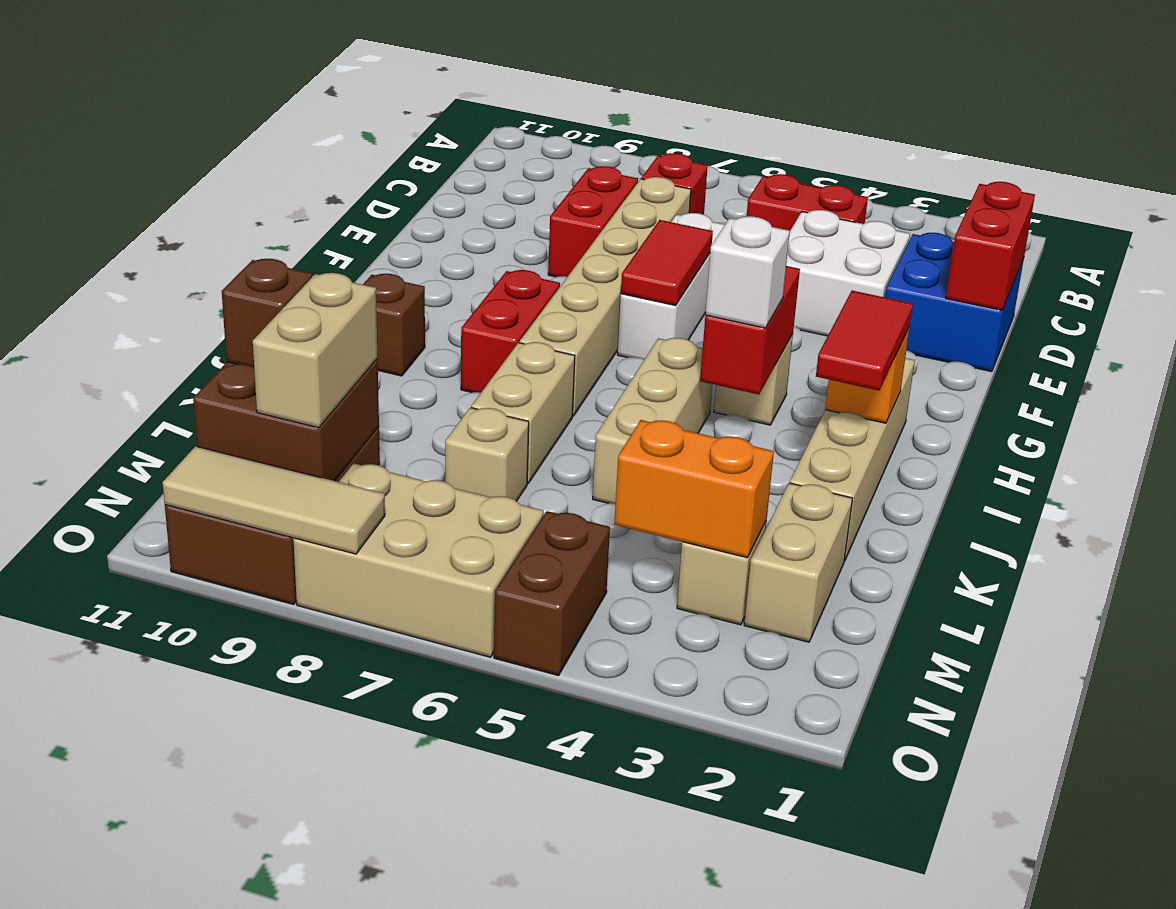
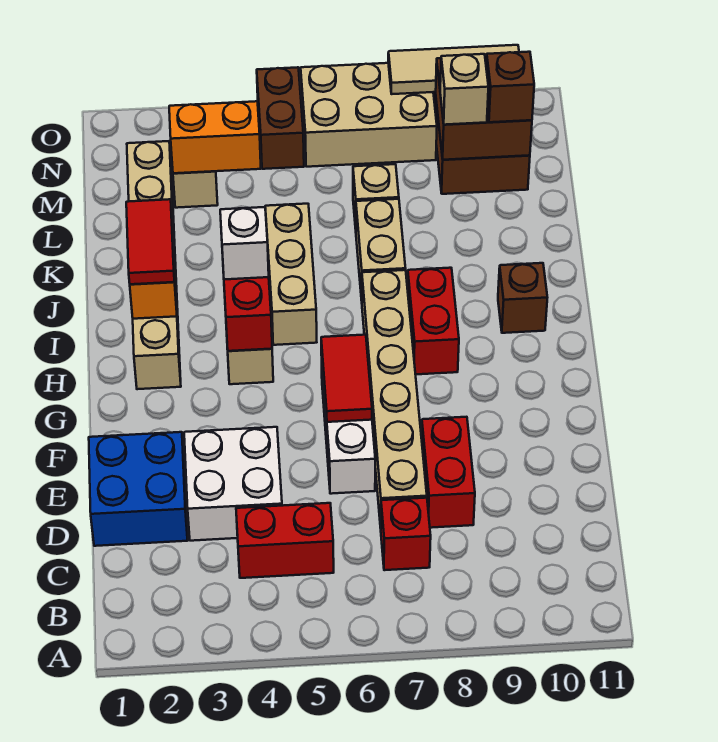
red brick D1:E1 level 2 -> none
tan brick M9:N9 level 3 -> tan brick M9 level 3

